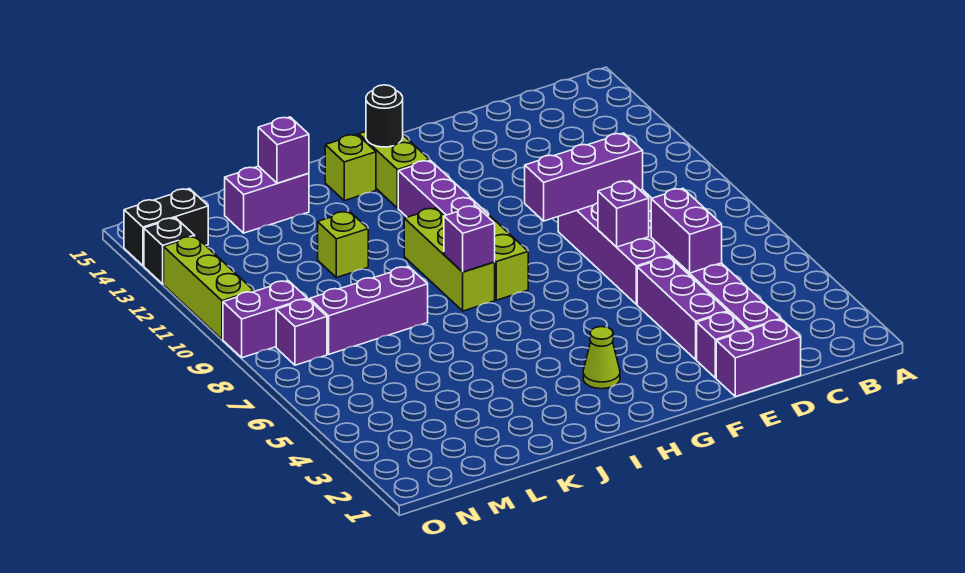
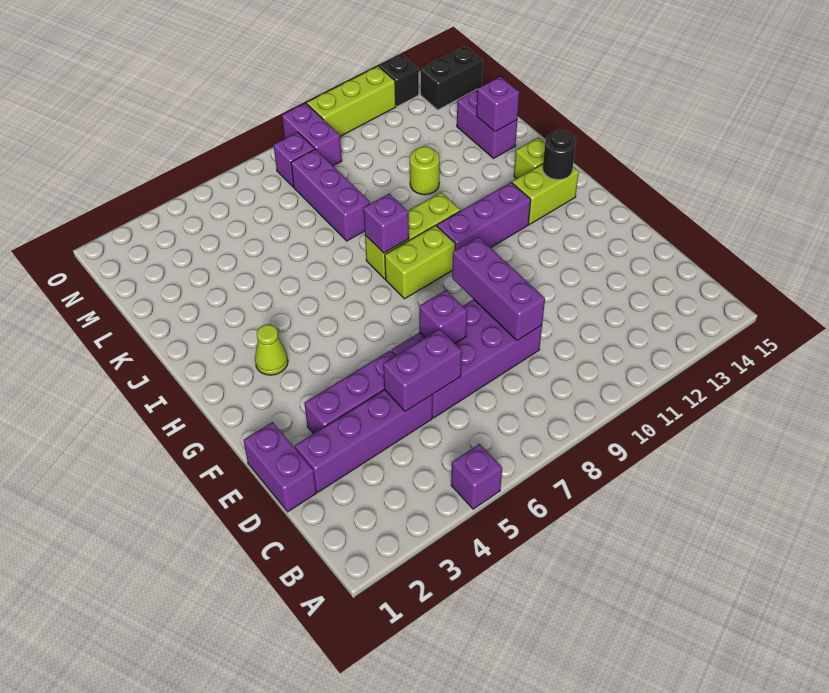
purple brick E2 level 1 -> purple brick A5 level 1
lime brick K11 level 1 -> lime round brick K11 level 1
black brick N14:O14 level 1 -> black brick N14:N15 level 1

